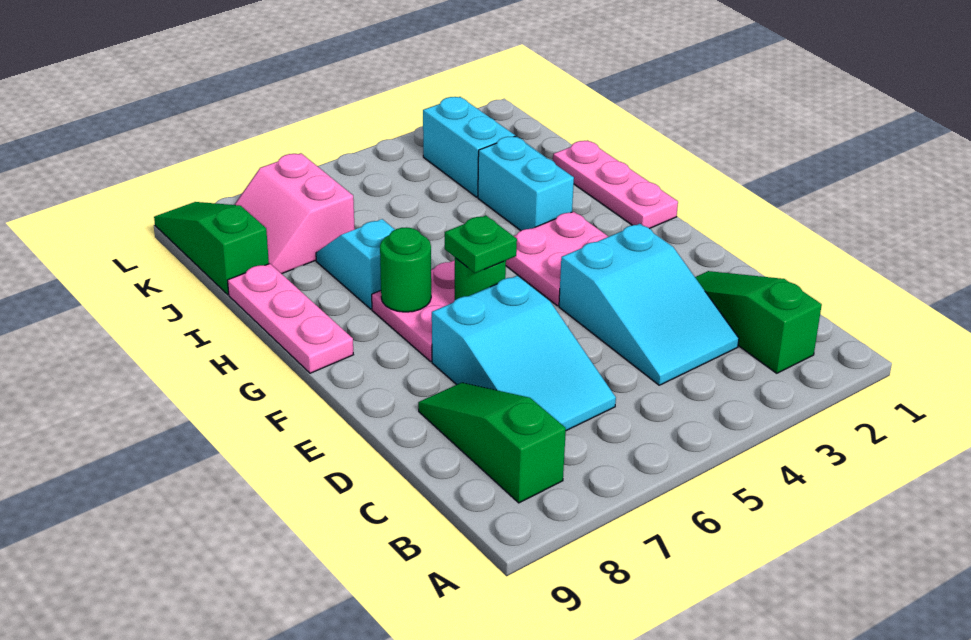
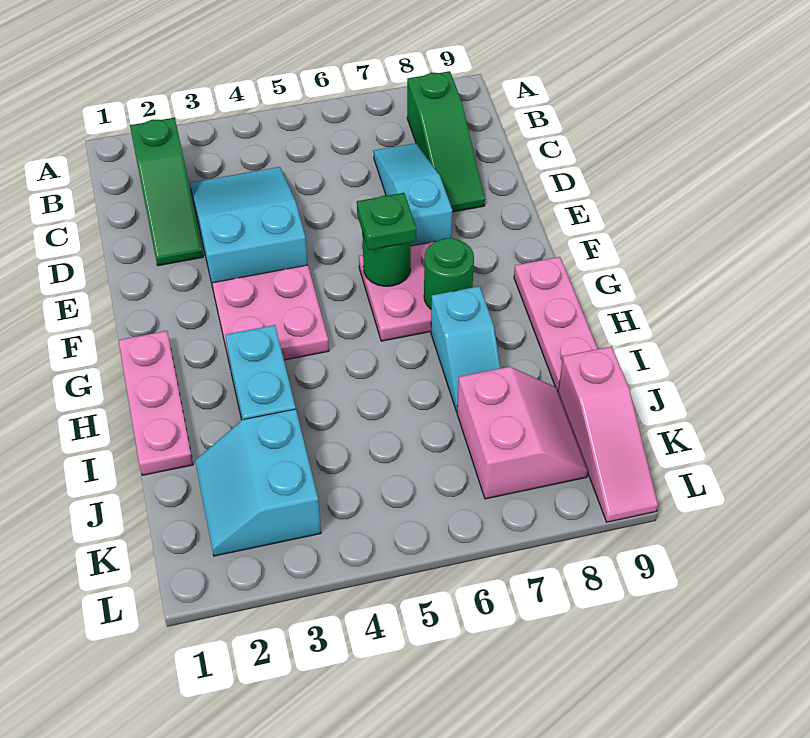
cyan slope C6:E7 level 1 top E -> cyan slope C7:E7 level 1 top E
green slope J9:L9 level 1 top J -> pink slope J9:L9 level 1 top J

